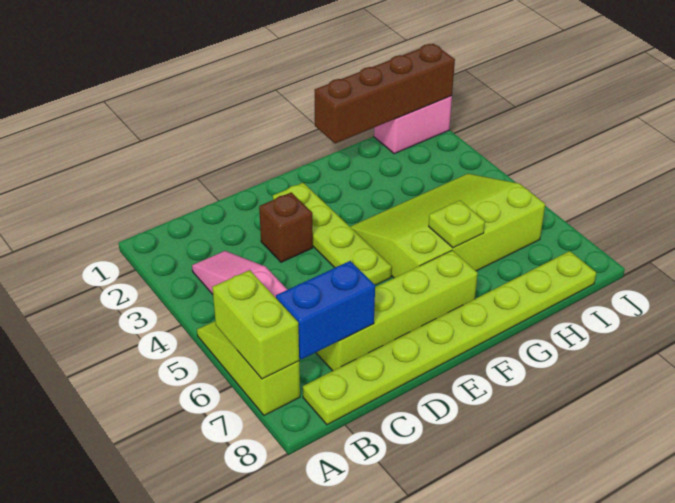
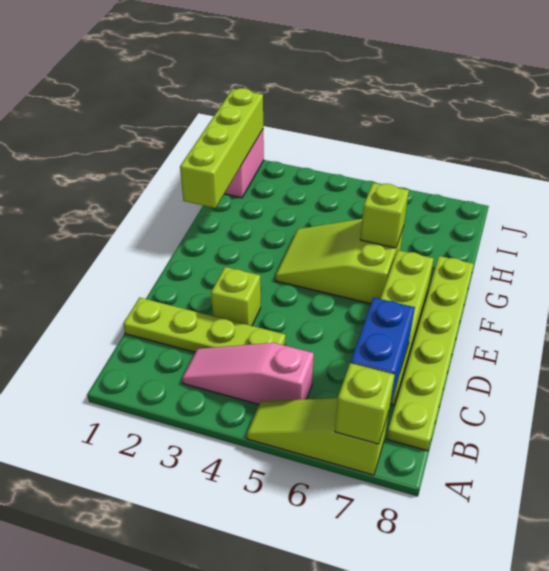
lime brick A6:A7 level 2 -> lime brick A7 level 2
lime plate B8:I8 level 1 -> lime plate B8:G8 level 1
brown brick D3 level 1 -> lime brick D3 level 1
lime plate E2:E5 level 1 -> lime plate C1:C4 level 1
lime slope F4:I6 level 1 top 6 -> lime slope F4:G6 level 1 top 6
brown brick G1:J1 level 2 -> lime brick G1:J1 level 2
lime plate G6 level 2 -> lime brick G6 level 2

